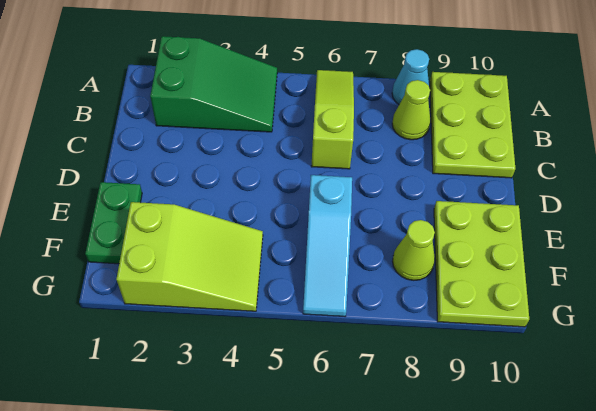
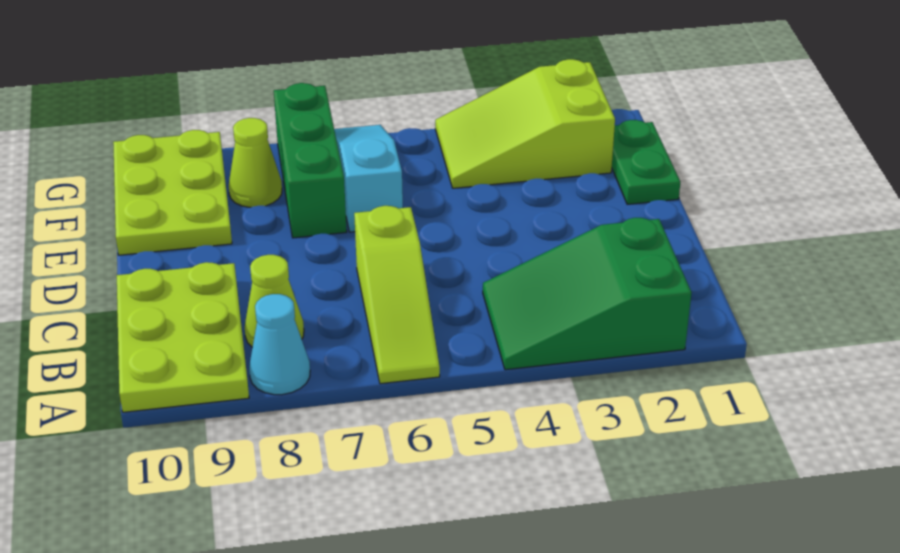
none -> green brick E7:G7 level 1

